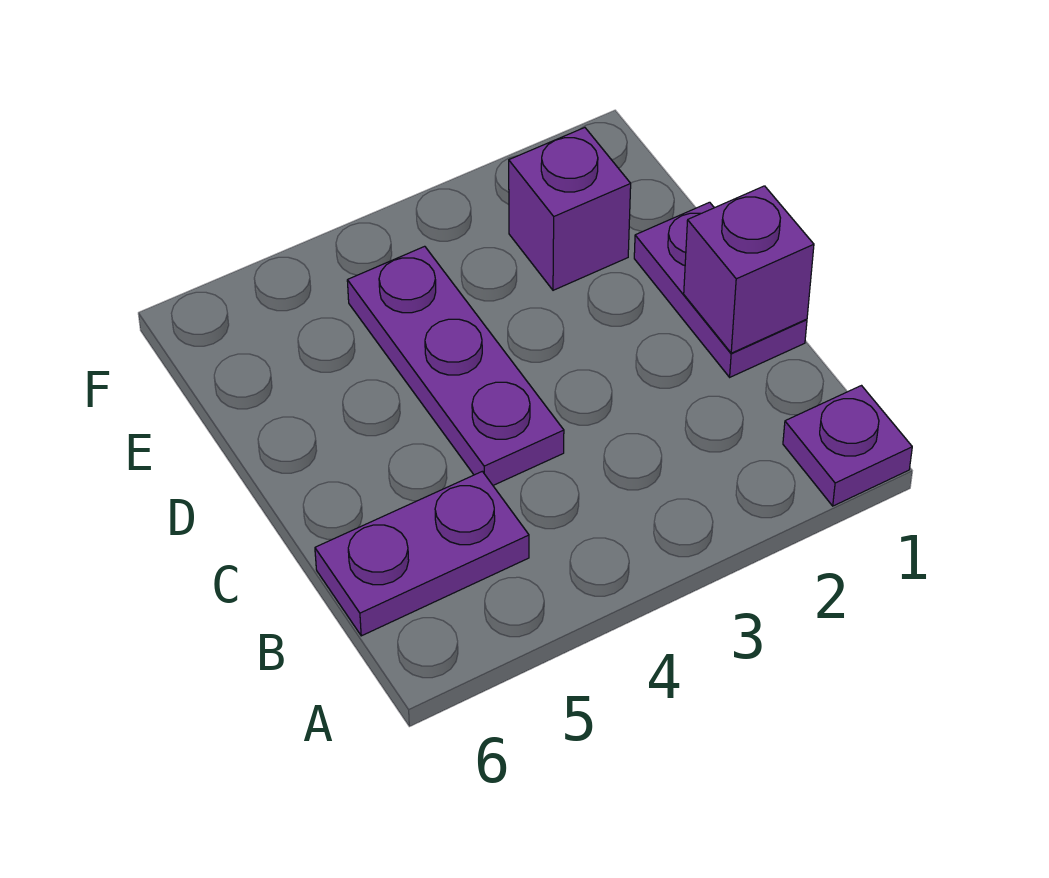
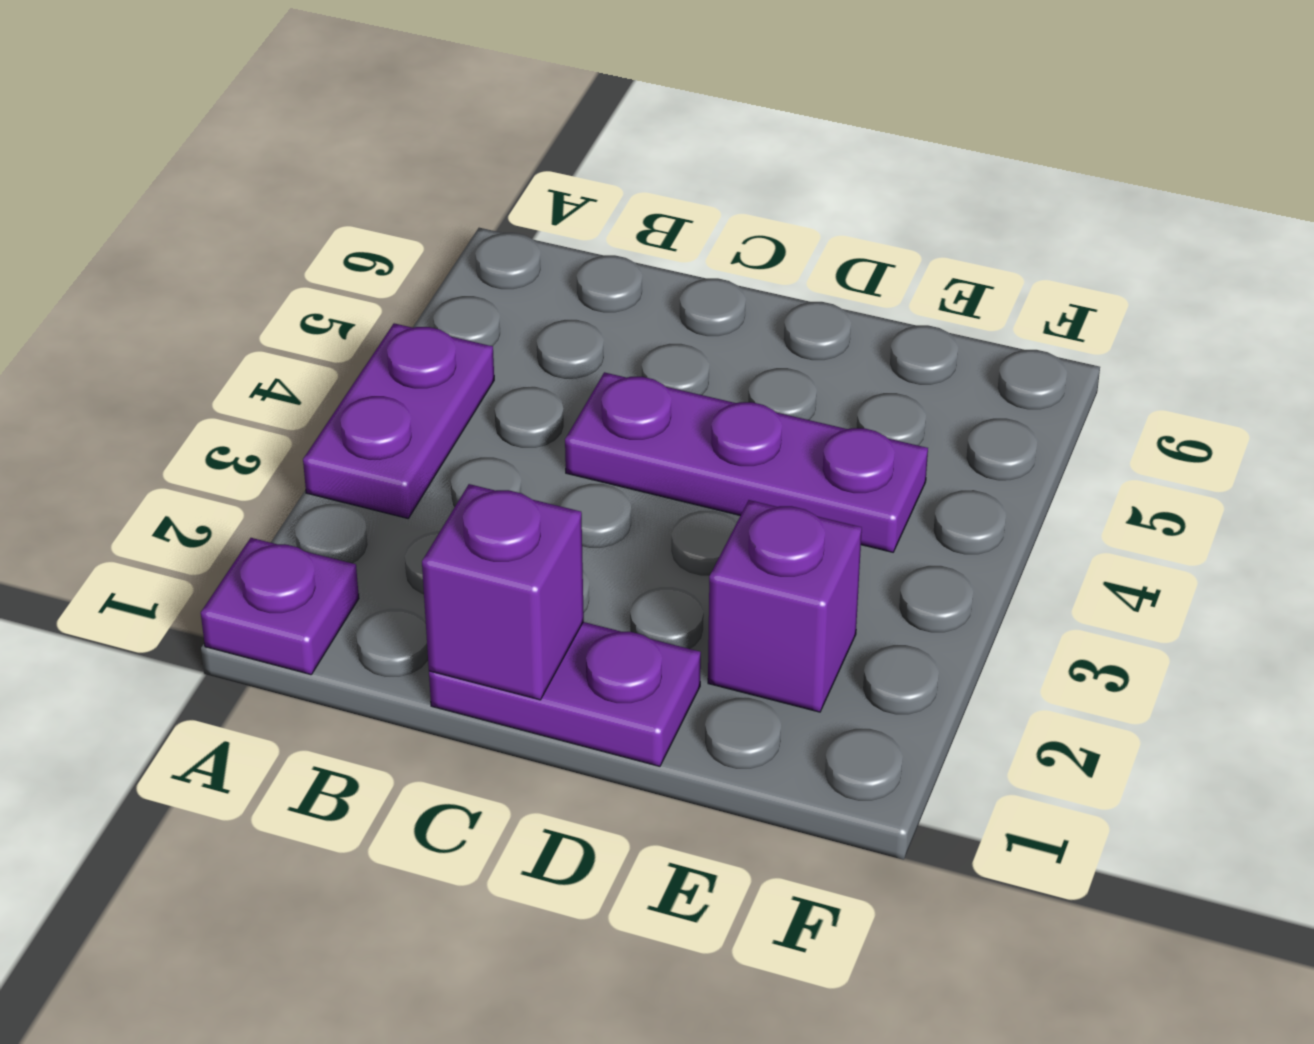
purple plate B5:B6 level 1 -> purple plate A3:A4 level 1

